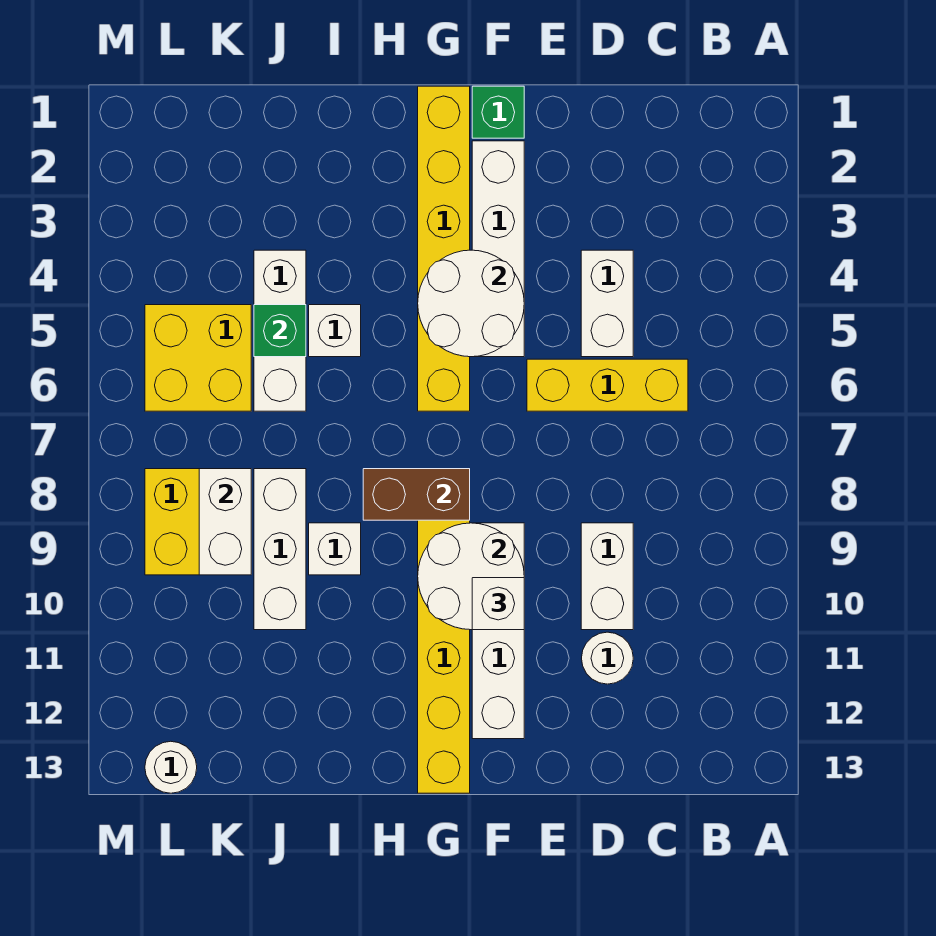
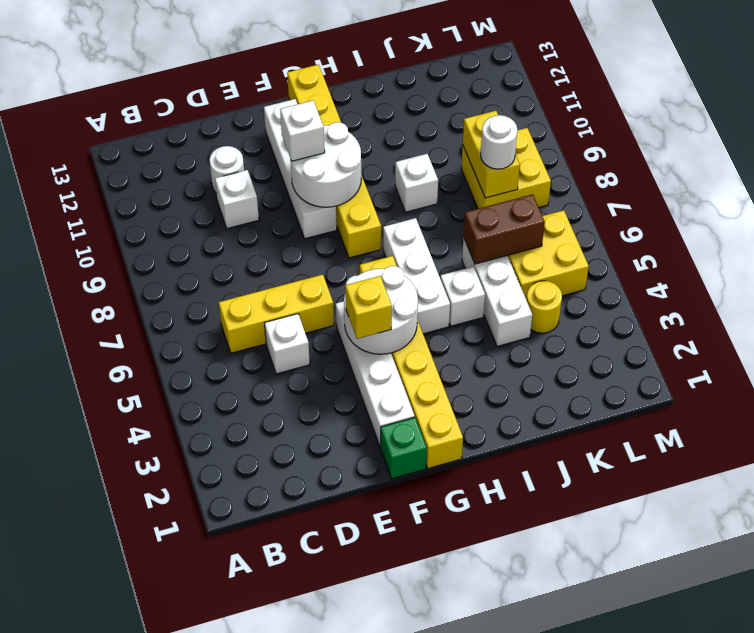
white brick D4:D5 level 1 -> white brick D5 level 1
white brick D9:D10 level 1 -> white brick D10 level 1
none -> yellow brick F4 level 3
brown brick G8:H8 level 2 -> brown brick J6:K6 level 2
green brick J5 level 2 -> none
white brick J8:J10 level 1 -> white brick H5:H7 level 1
none -> yellow round brick K4 level 1
white brick K8:K9 level 2 -> yellow brick K8:K9 level 2
white round brick L13 level 1 -> white round brick K8 level 3

